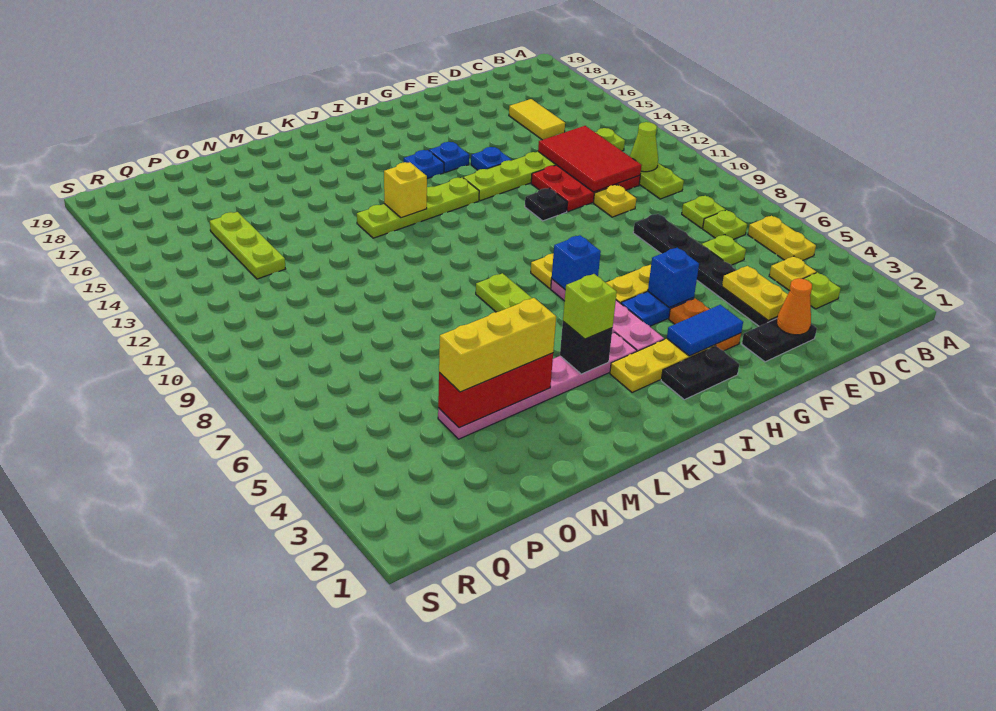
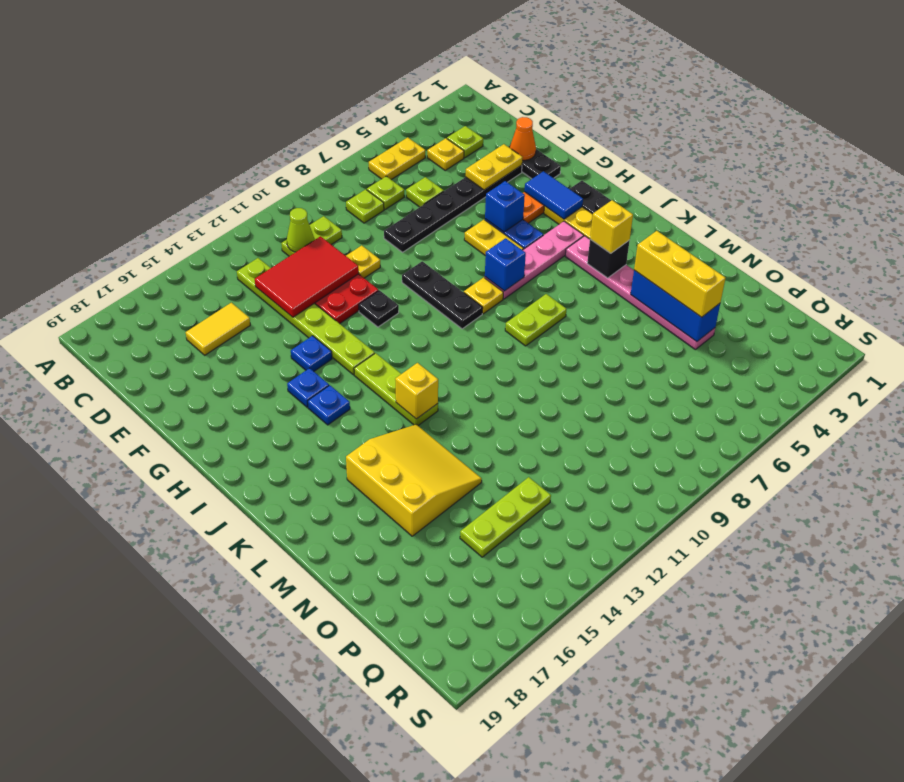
none -> black plate G9:I9 level 1
lime plate I13:L13 level 1 -> lime plate I13:K13 level 1
lime brick K4 level 3 -> yellow brick K4 level 3
none -> yellow slope L14:N16 level 1 top 16
red brick M4:O4 level 2 -> blue brick M4:O4 level 2

